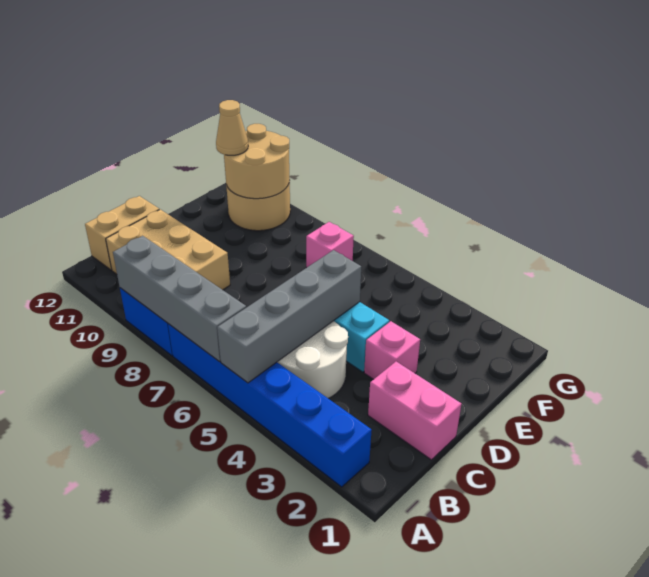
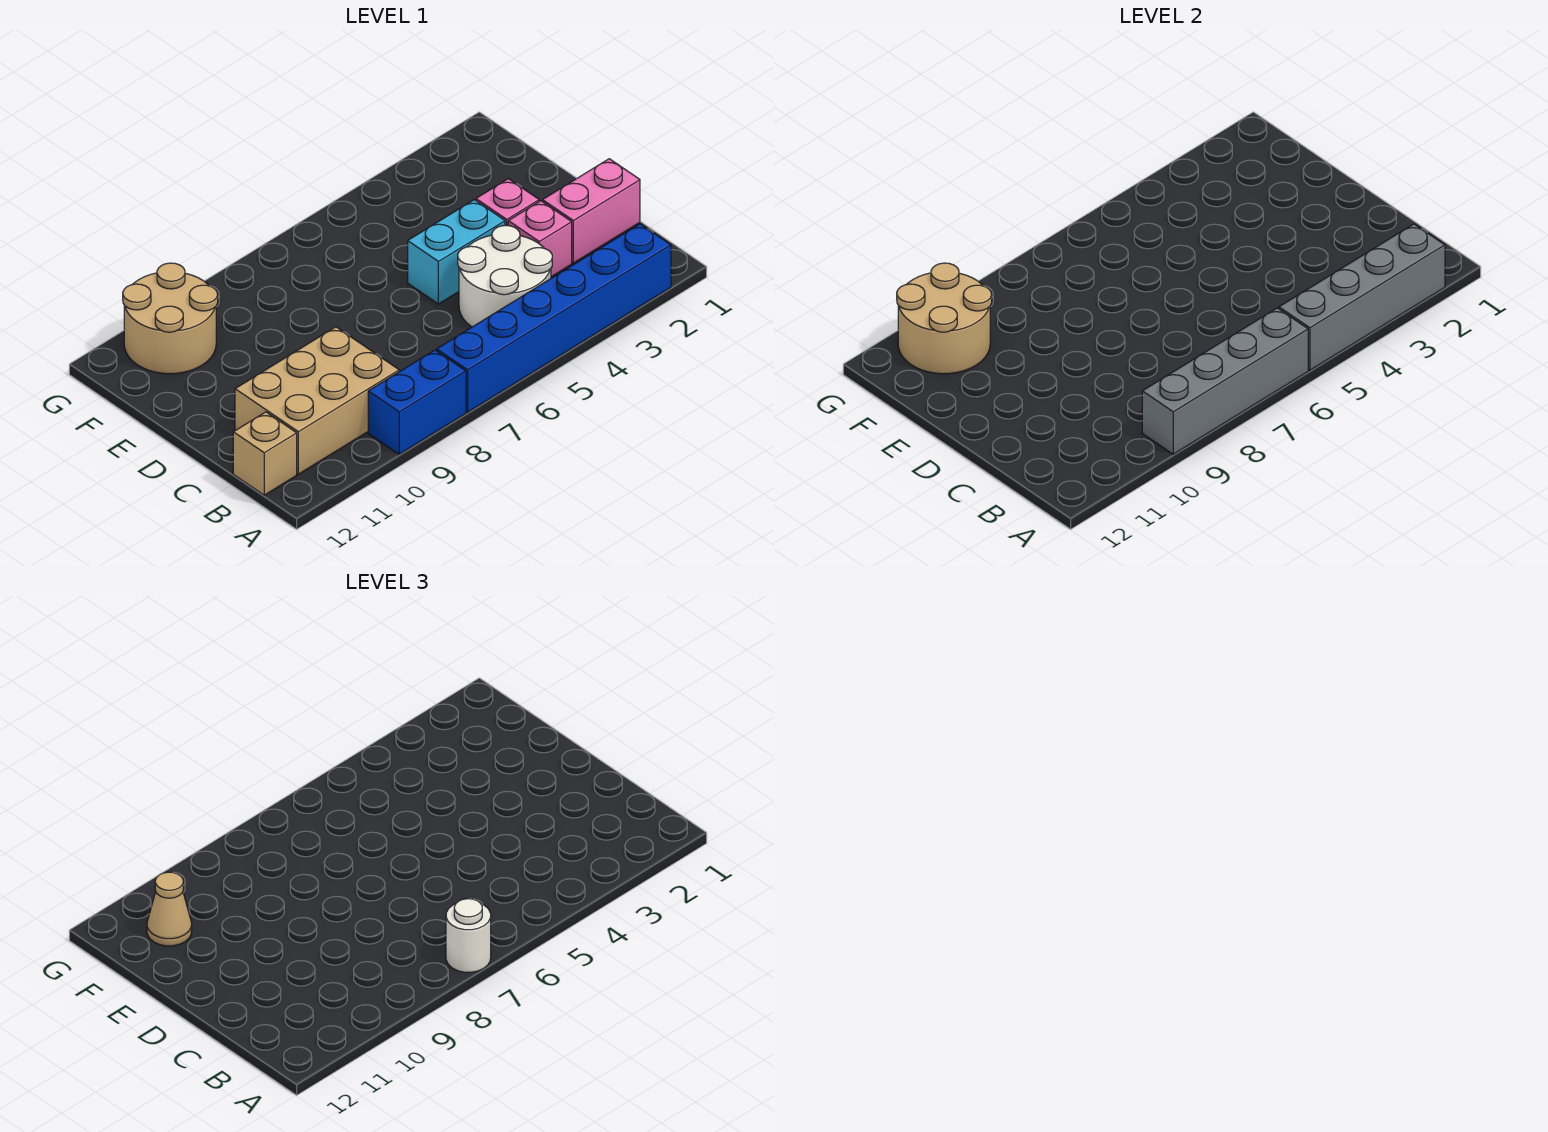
grey brick A5:D5 level 2 -> grey brick A2:A5 level 2
none -> white round brick A7 level 3
tan brick B12:C12 level 1 -> tan brick B12 level 1
pink brick F7 level 1 -> pink brick C3 level 1

